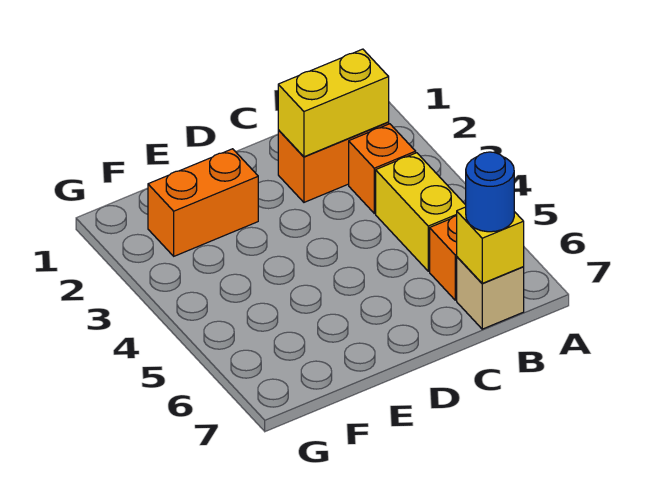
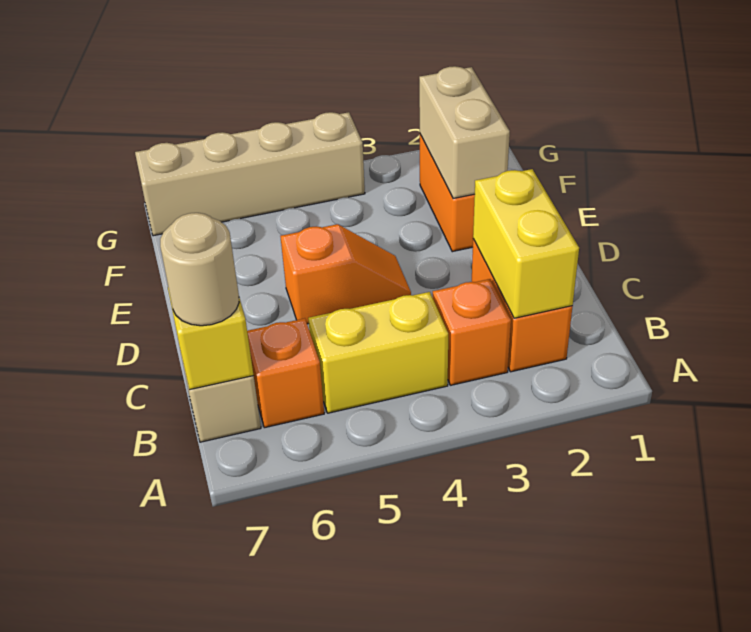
blue round brick B7 level 3 -> tan round brick B7 level 3
none -> orange slope D4:D5 level 1 top 5
none -> tan brick E2:F2 level 2
none -> tan brick G4:G7 level 1

